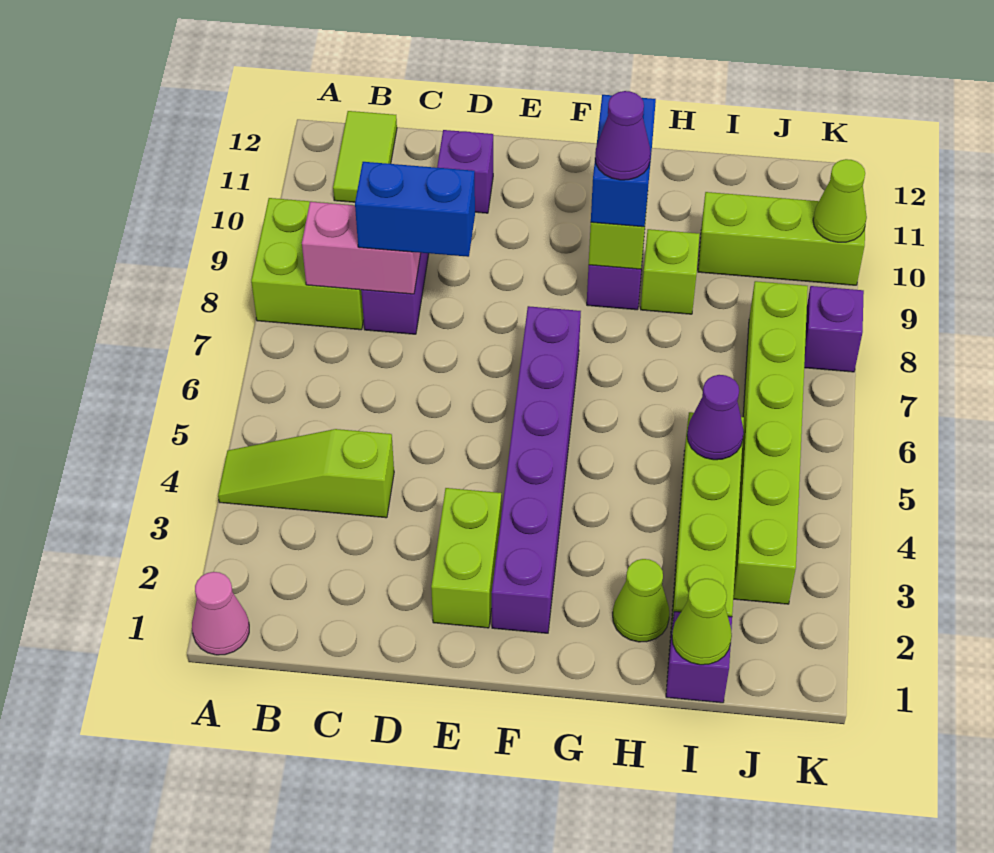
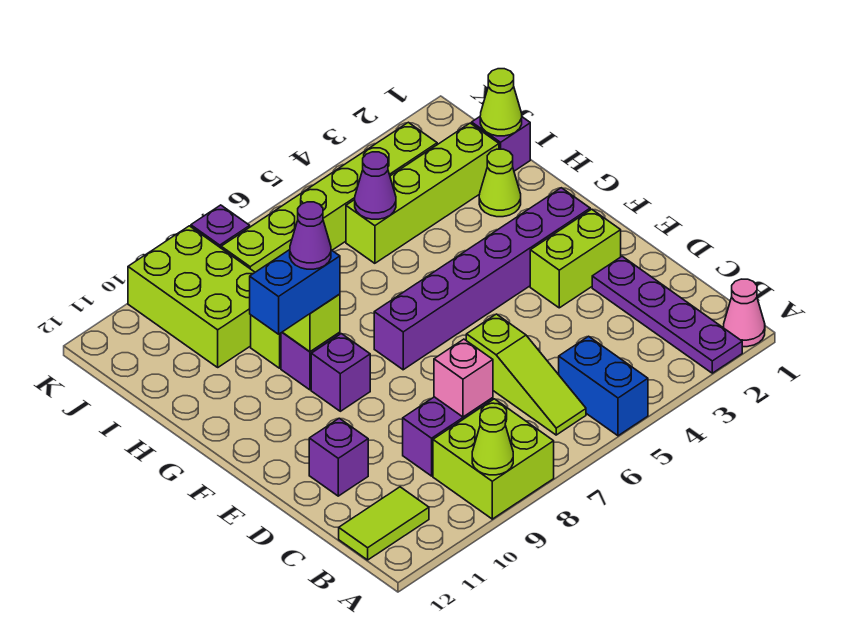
none -> purple plate A2:D2 level 1
lime slope A4:C4 level 1 top C -> lime slope B6:D6 level 1 top D
pink brick B8:C8 level 2 -> pink brick C8 level 2
blue brick C8:D8 level 3 -> blue brick A5:B5 level 1
none -> purple brick F9 level 1
lime brick I10:K10 level 1 -> lime brick I9:K10 level 1
lime cone K10 level 2 -> lime cone A9 level 2

